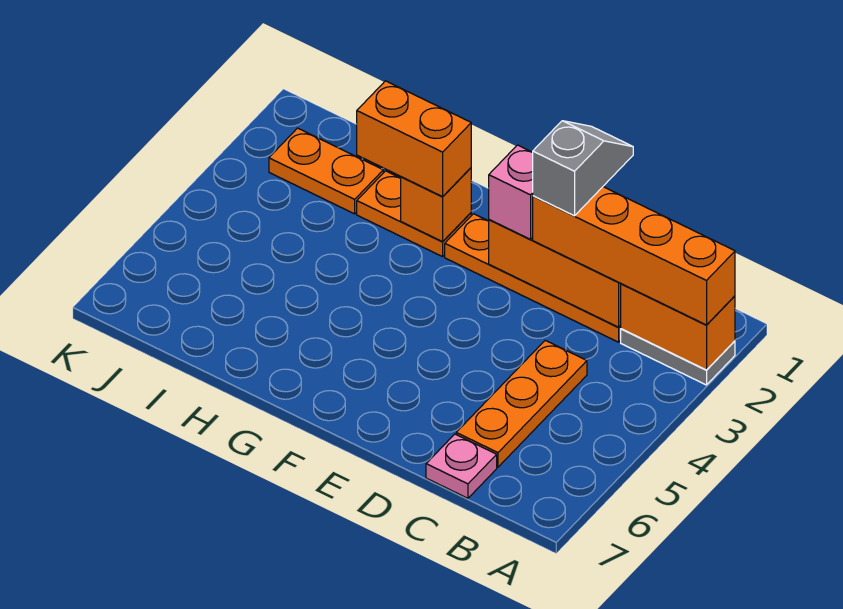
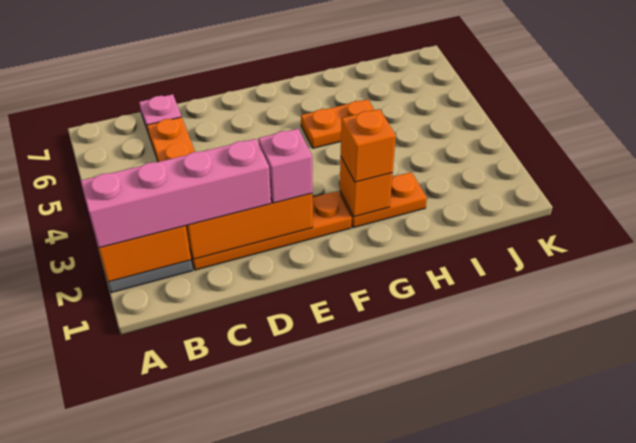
orange brick A2:D2 level 3 -> pink brick A2:D2 level 3
grey slope D1:D2 level 4 top 2 -> none
orange brick G2:H2 level 3 -> orange brick G2 level 3
orange plate I2:J2 level 1 -> orange plate G5:H5 level 1

